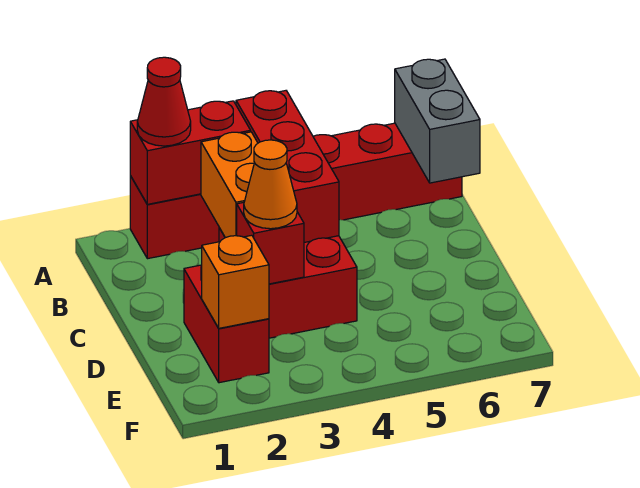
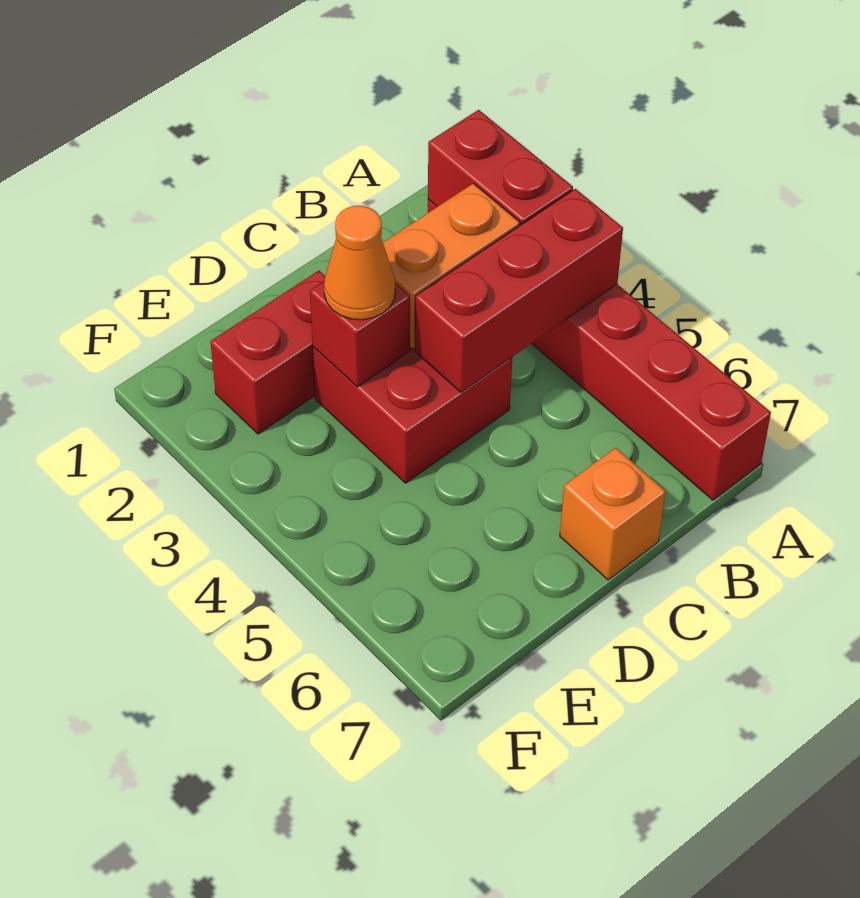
red cone A2 level 3 -> none
grey brick A7:B7 level 2 -> none
orange brick E2 level 2 -> orange brick C7 level 1

